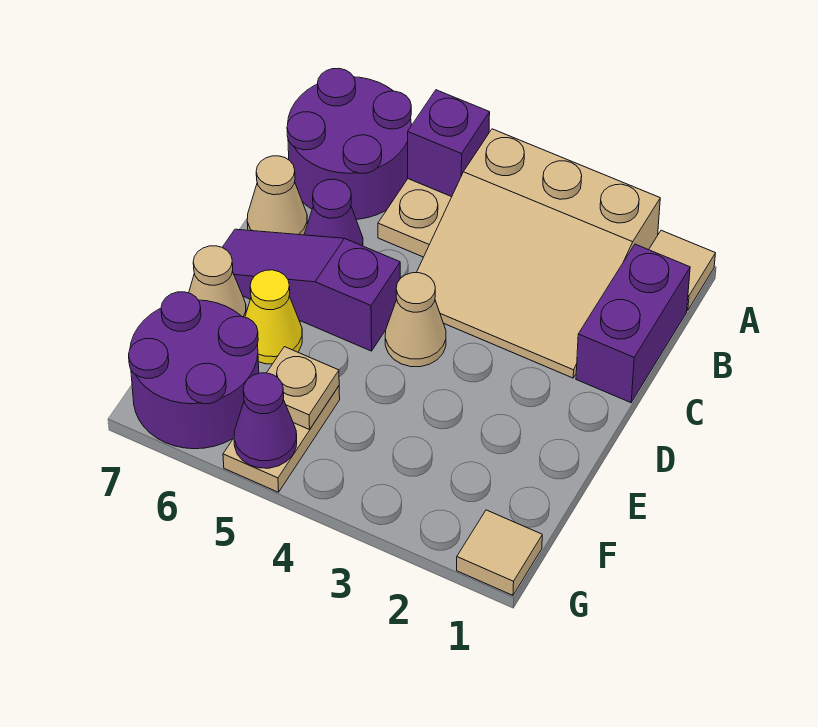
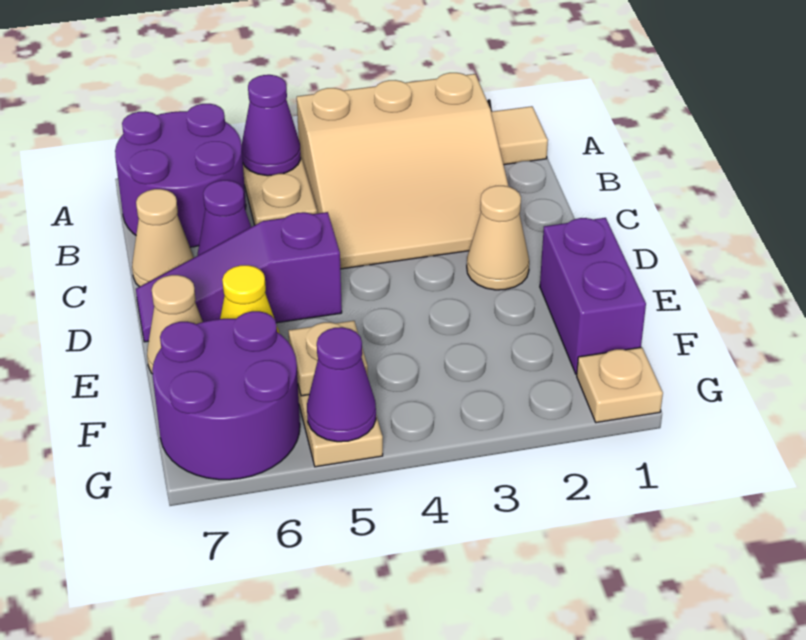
purple brick A5 level 2 -> purple cone A5 level 2
purple brick B1:C1 level 1 -> purple brick E1:F1 level 1
tan cone D4 level 1 -> tan cone D2 level 1
tan tile G1 level 1 -> tan plate G1 level 1

